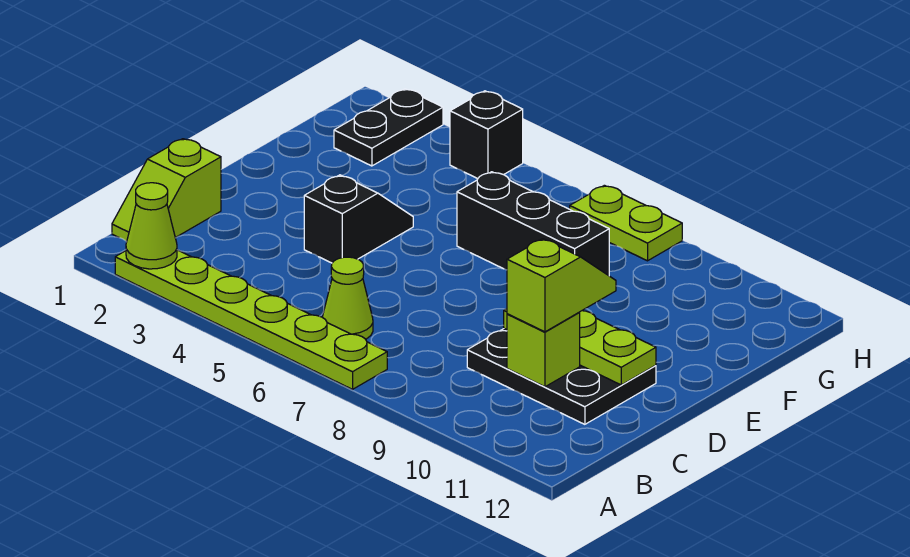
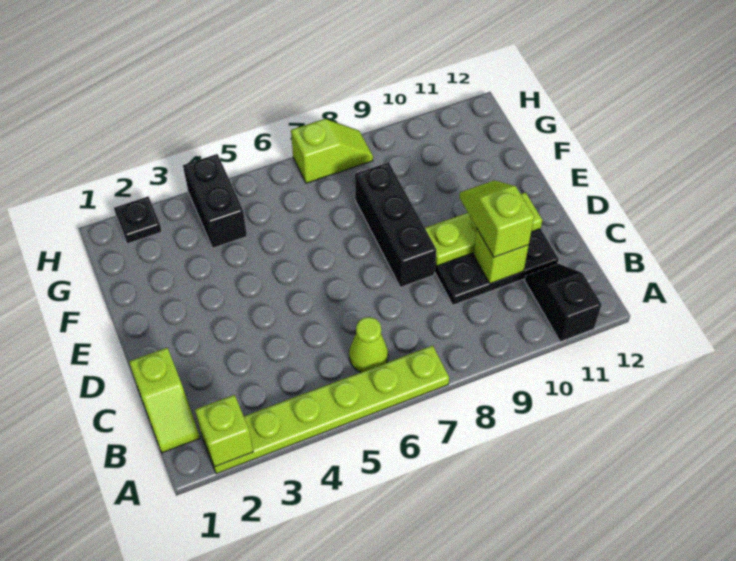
lime cone A2 level 2 -> lime brick A2 level 2
black slope D4:E4 level 1 top D -> black slope A11:B11 level 1 top A
black brick F6:F8 level 1 -> black brick D8:F8 level 1
black plate G2:H2 level 1 -> black plate H2 level 1
black brick H4 level 1 -> black brick G4:H4 level 1
lime plate H7:H8 level 1 -> lime slope H7:H8 level 1 top 7

